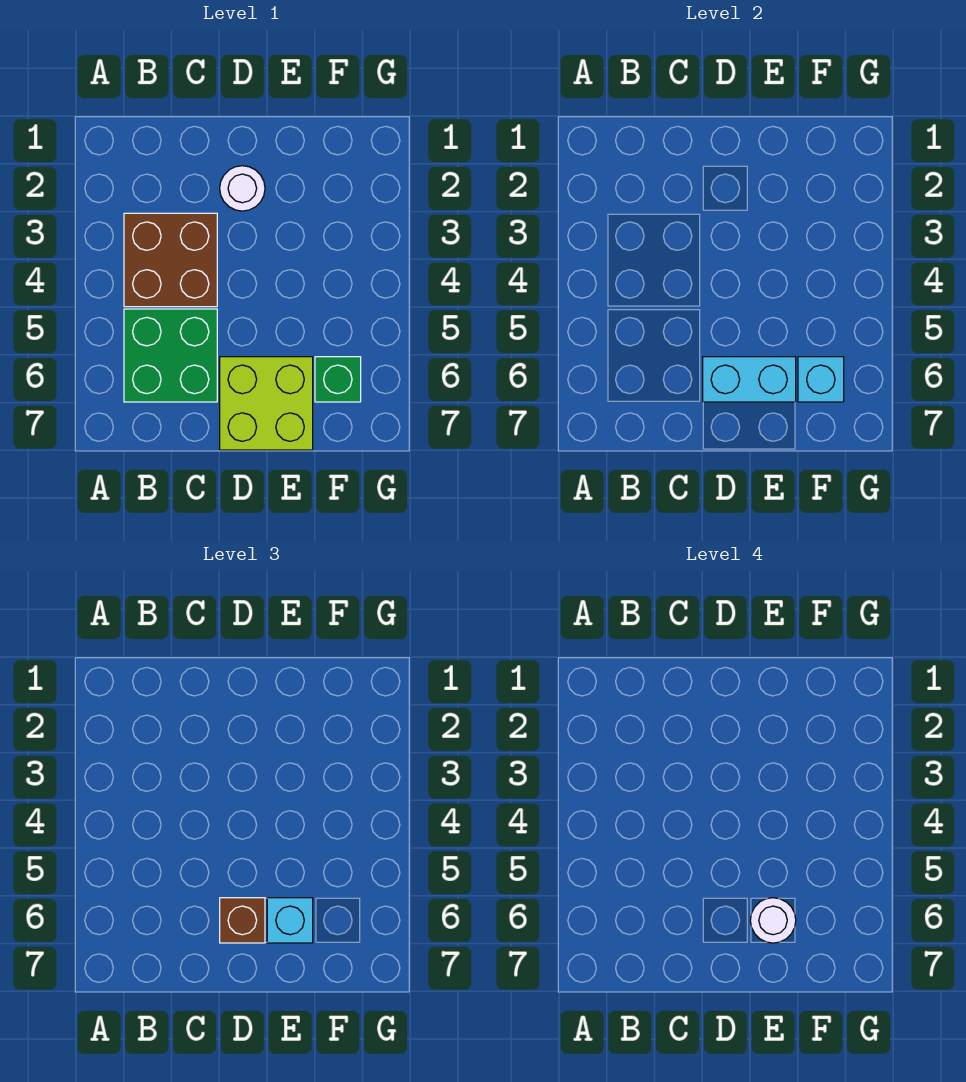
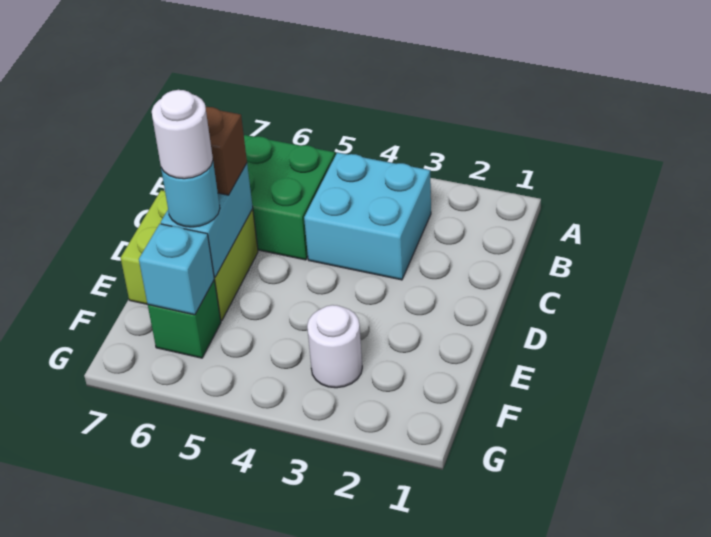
brown brick B3:C4 level 1 -> cyan brick B3:C4 level 1
white round brick D2 level 1 -> white round brick F3 level 1
cyan brick E6 level 3 -> cyan round brick E6 level 3

